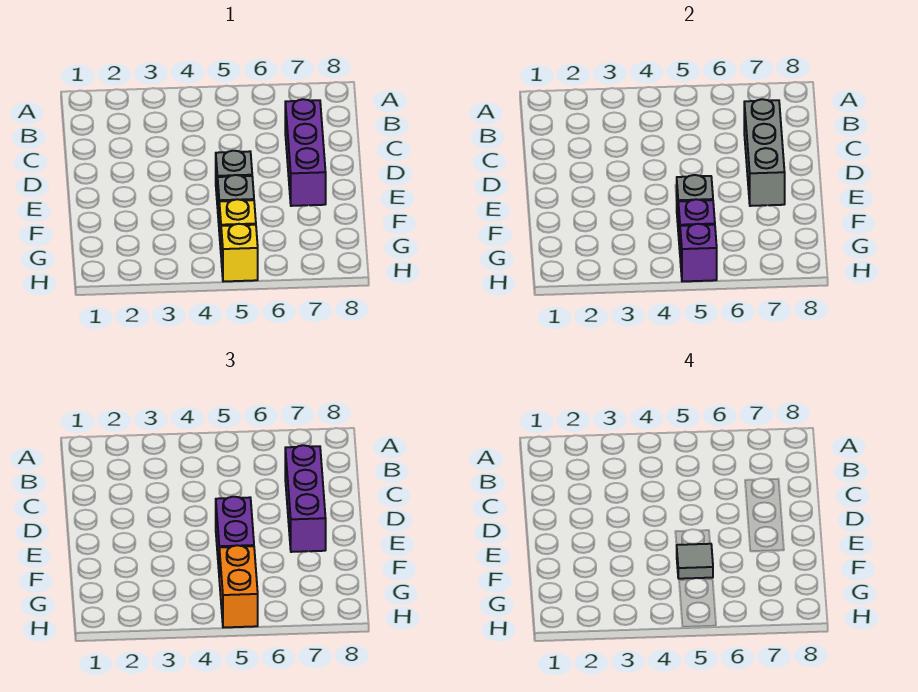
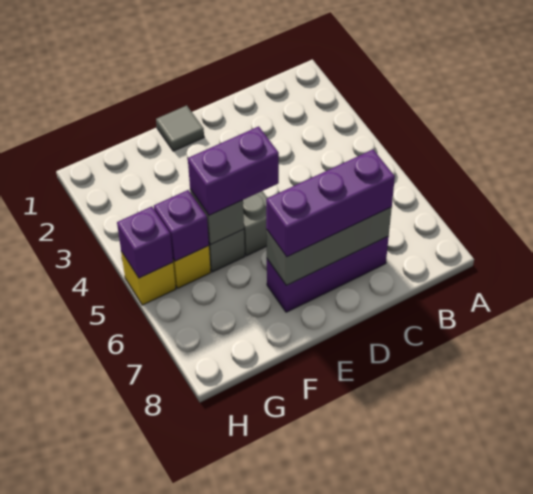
grey tile F5 level 4 -> grey tile E1 level 1
orange brick G5:H5 level 3 -> none

